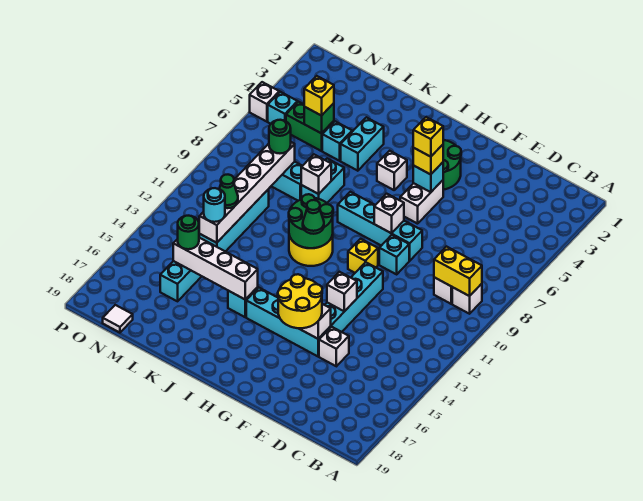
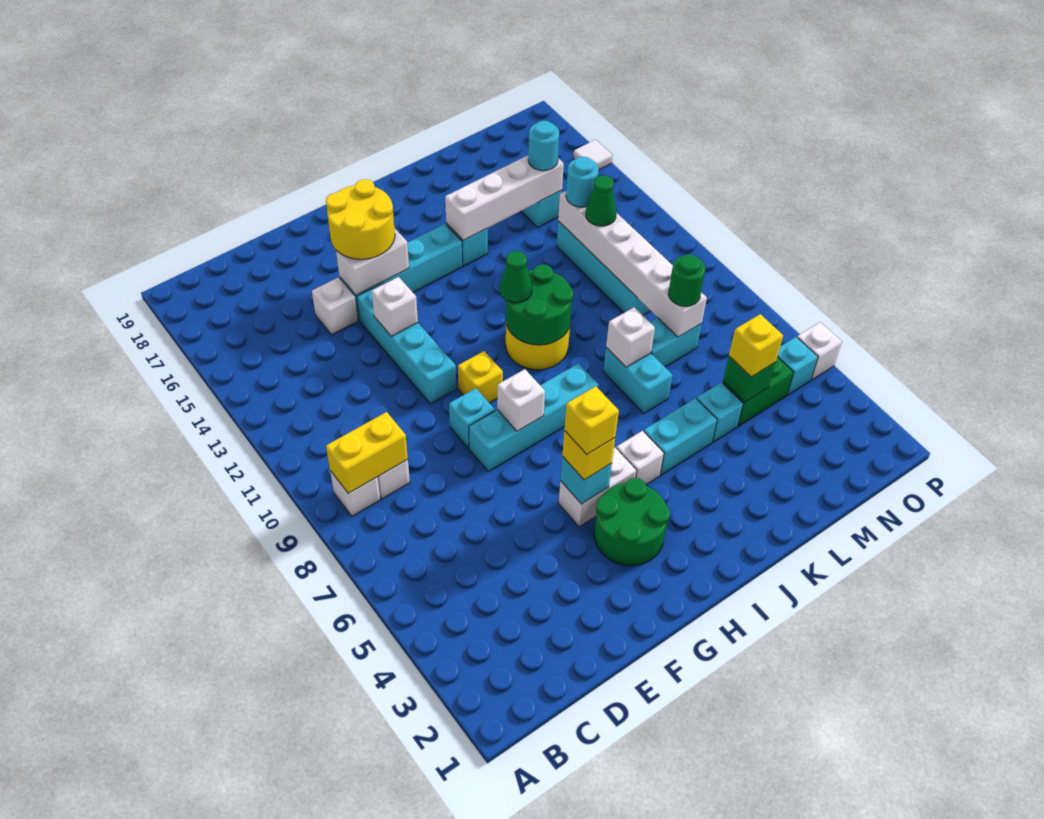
white brick G5:G6 level 1 -> white brick G5:H5 level 1
cyan brick K4:K5 level 1 -> cyan brick J5:K5 level 1
green round brick M15 level 3 -> cyan round brick M15 level 3
white tile N19 level 1 -> white tile P16 level 1

